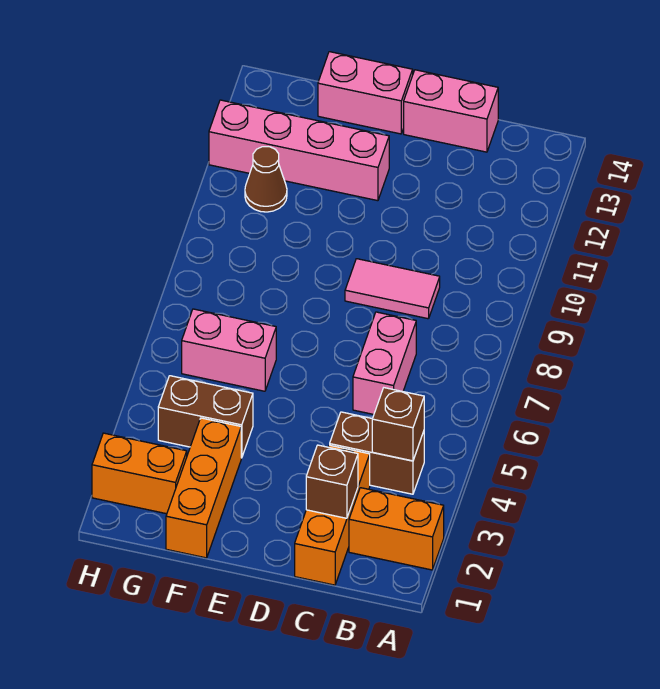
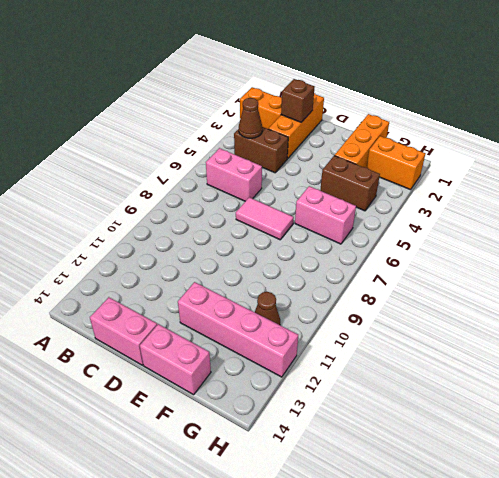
brown brick B4 level 2 -> brown cone B4 level 2
pink brick C6:C7 level 1 -> pink brick B6:C6 level 1
pink tile C9:D9 level 1 -> pink tile D7:E7 level 1

